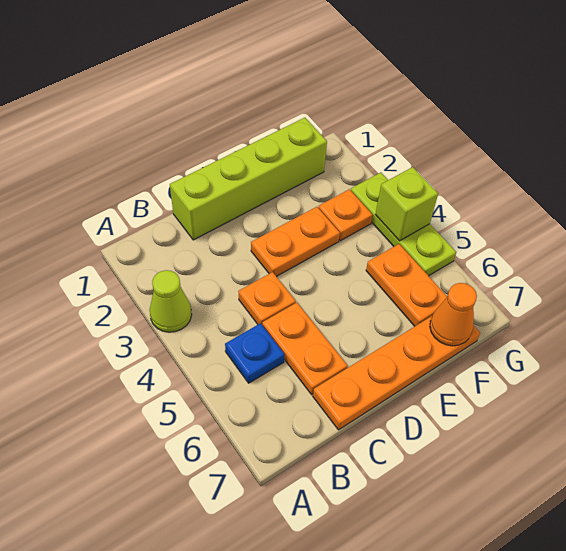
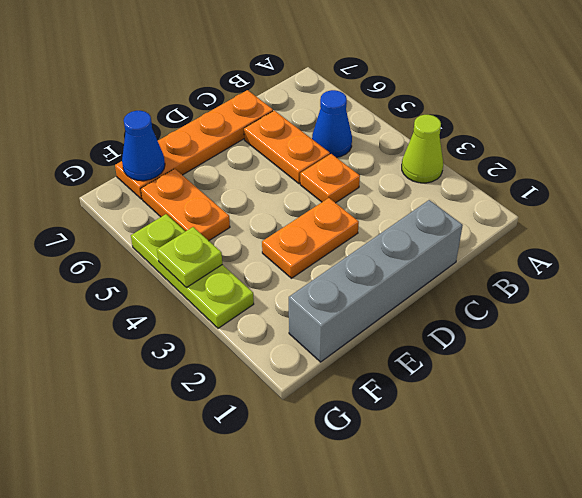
blue plate B5 level 1 -> blue cone B5 level 1
lime brick C1:F1 level 1 -> grey brick C1:F1 level 1
orange plate F3 level 1 -> none
orange cone F7 level 2 -> blue cone F7 level 2
lime brick G4 level 2 -> lime plate G4 level 2

